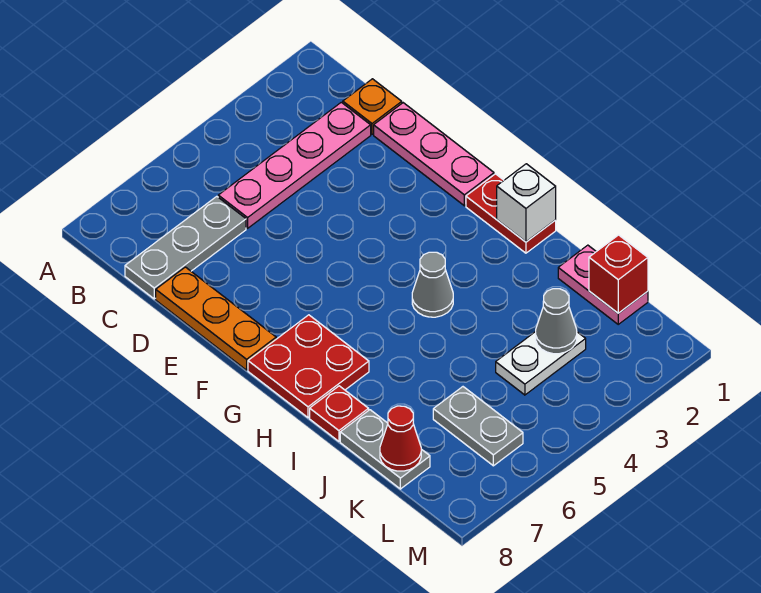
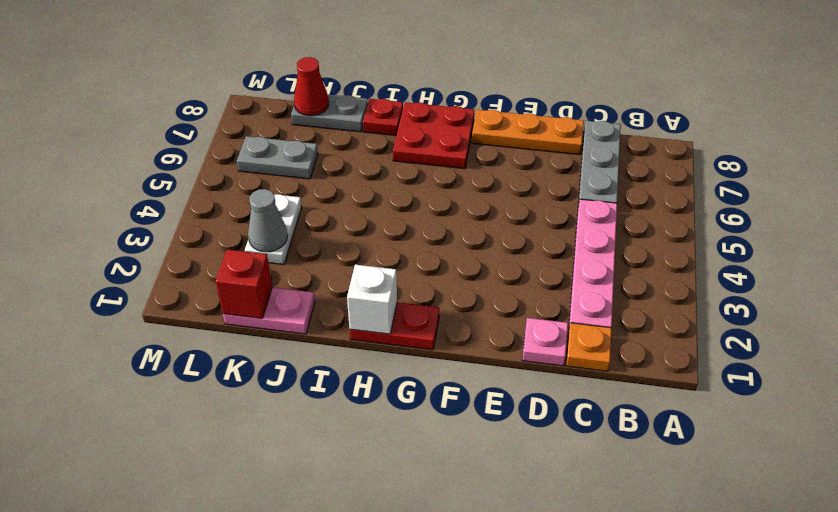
pink plate D1:F1 level 1 -> pink plate D1 level 1
grey cone H4 level 1 -> none

